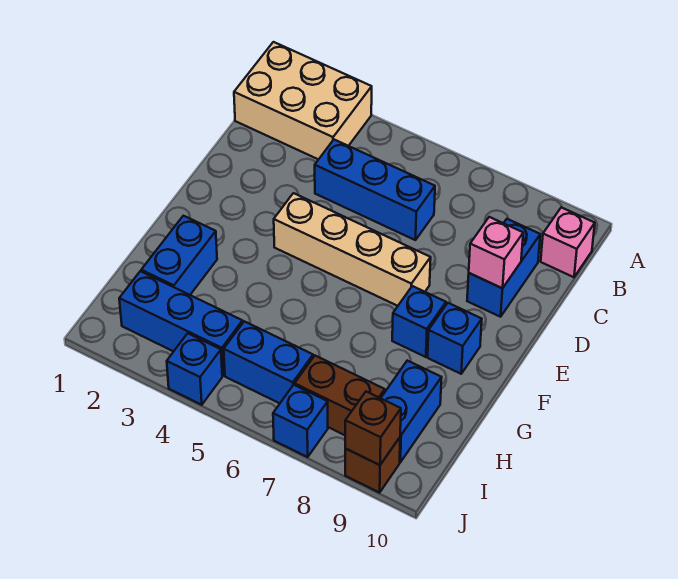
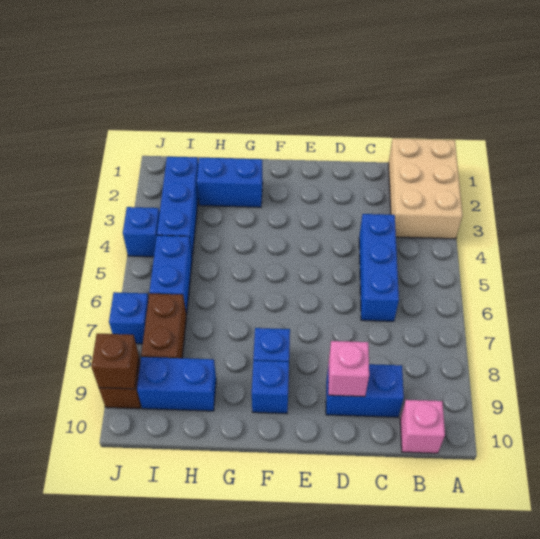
tan brick E4:E7 level 1 -> none

